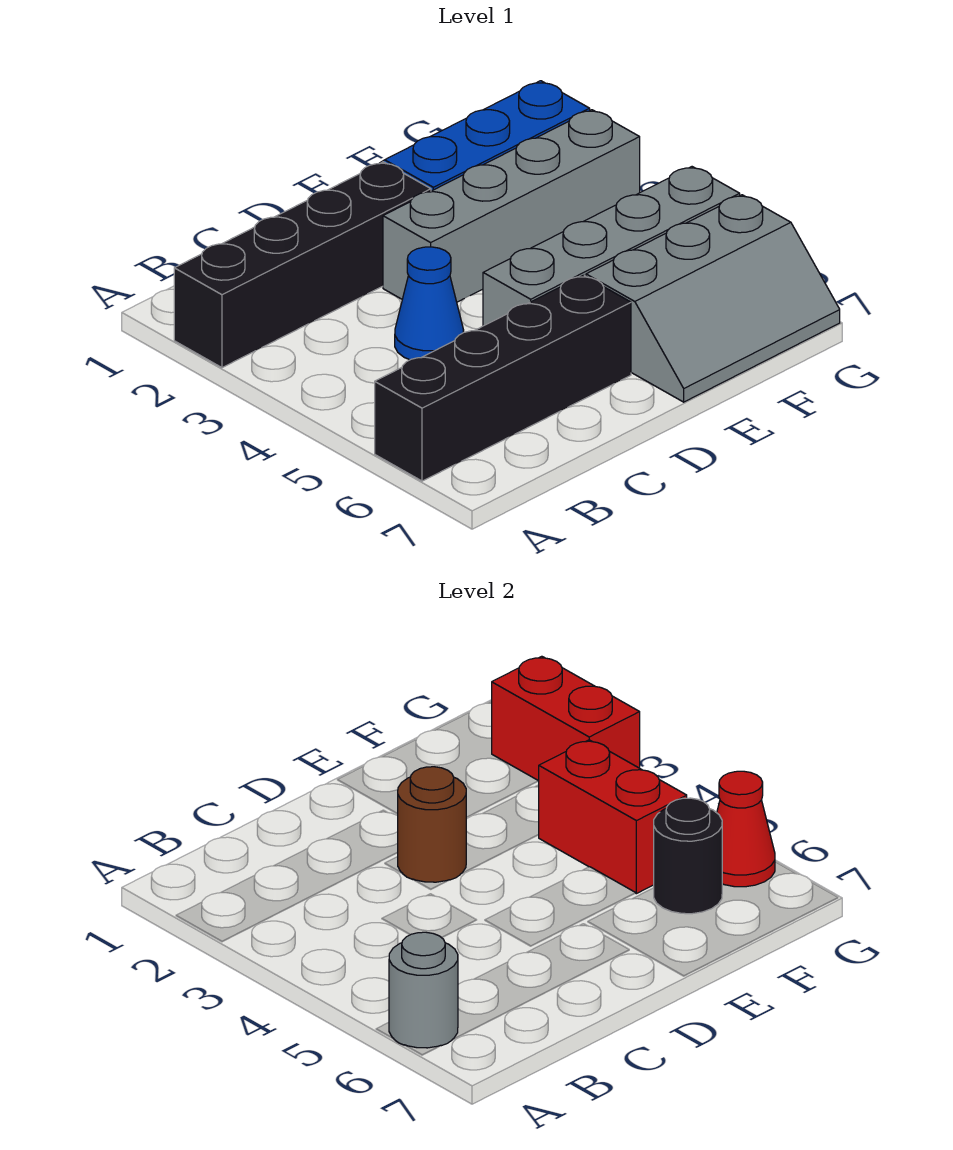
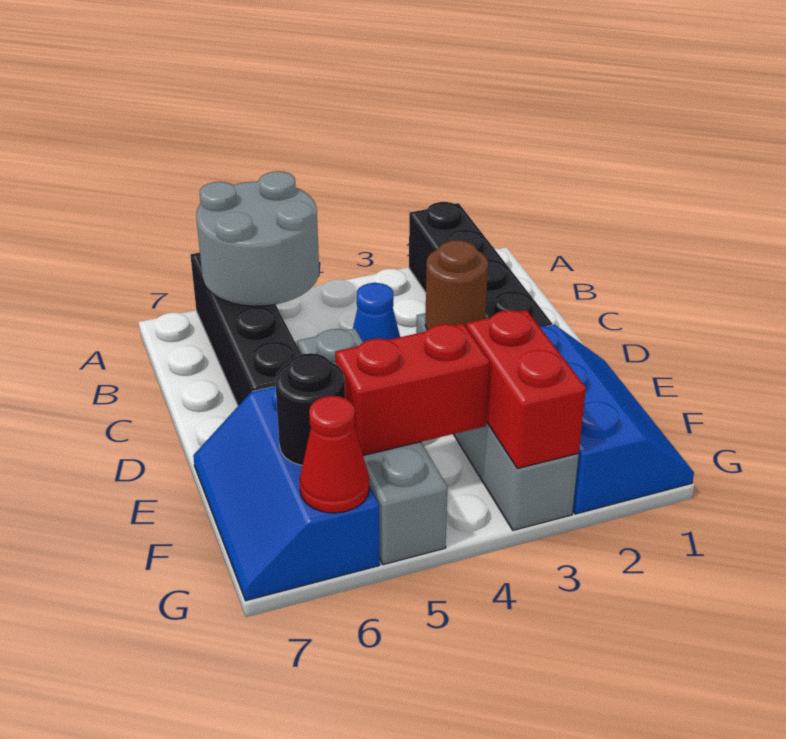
grey round brick A6 level 2 -> grey round brick A5:B6 level 2
grey slope E6:G7 level 1 top 6 -> blue slope E6:G7 level 1 top 6
red brick G2:G3 level 2 -> red brick F3:G3 level 2

